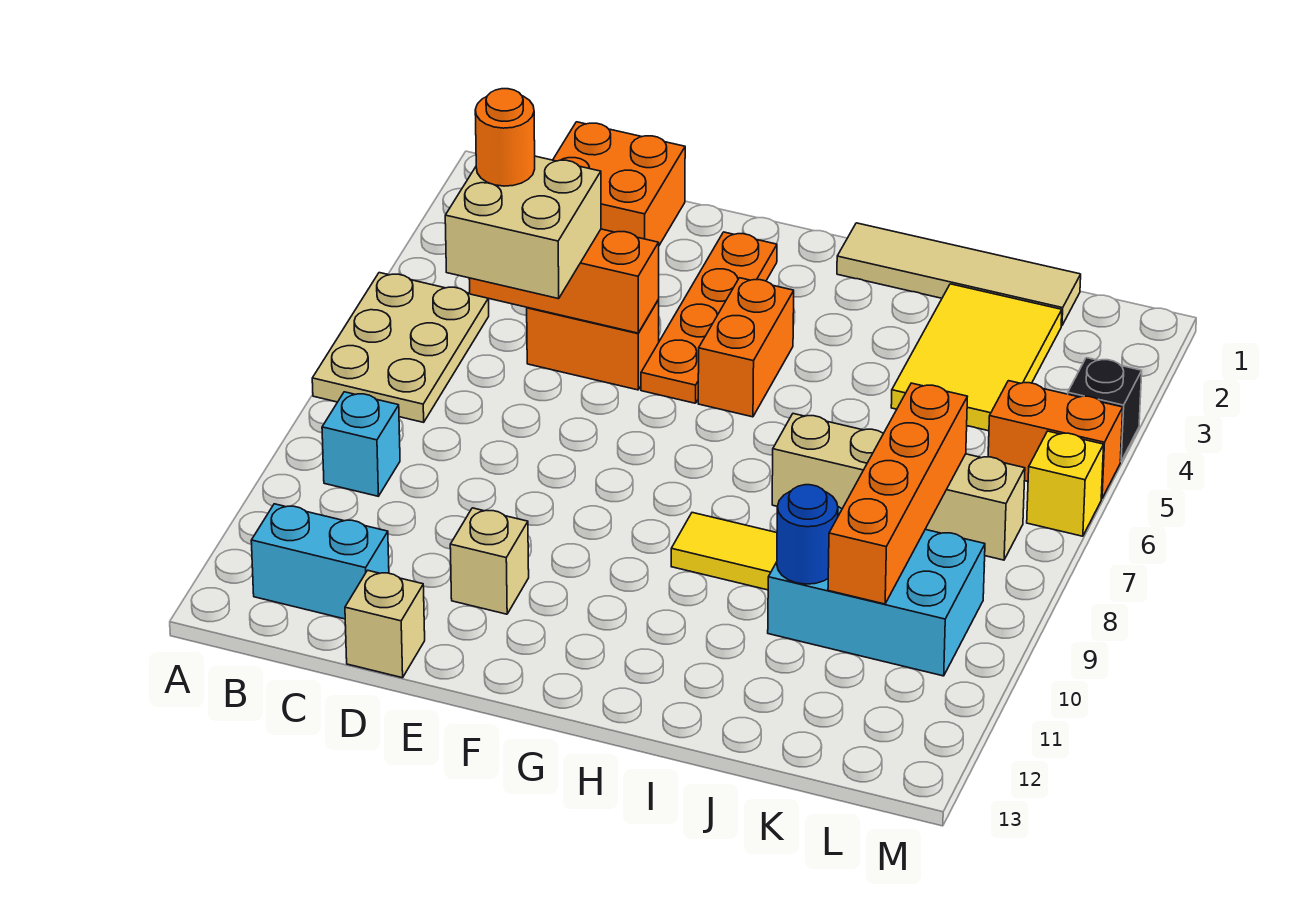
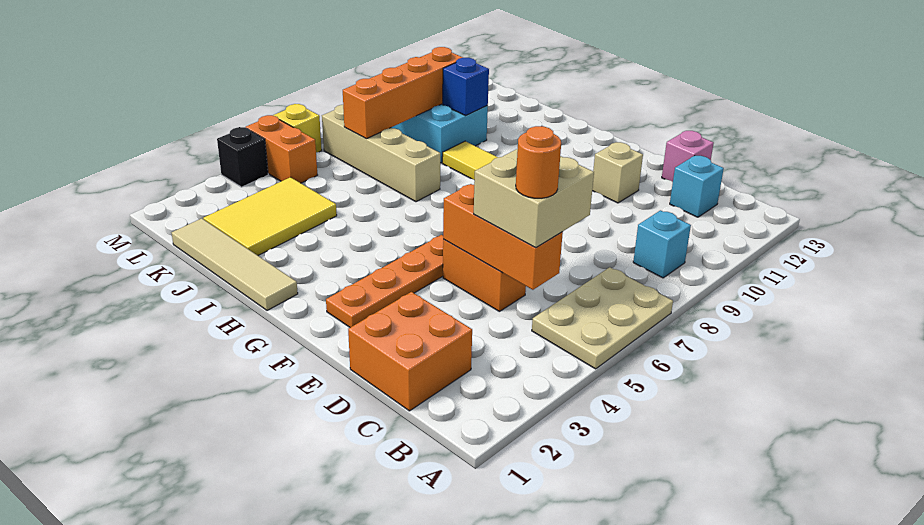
cyan brick B12:C12 level 1 -> cyan brick C12 level 1
tan brick D13 level 1 -> pink brick D13 level 1
orange brick G4:G5 level 1 -> none
blue round brick J10 level 2 -> blue brick J10 level 2

